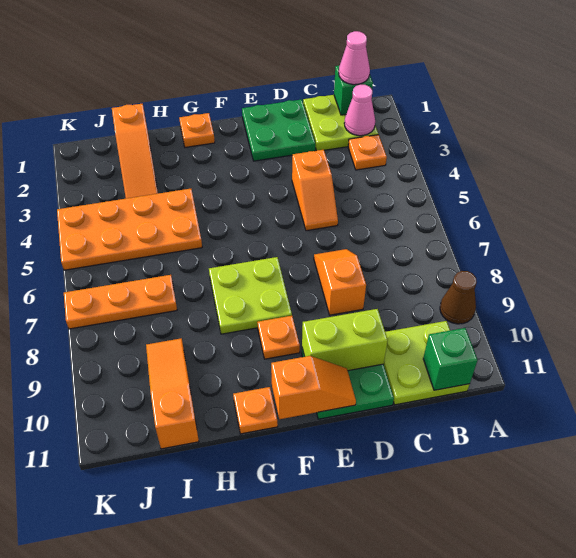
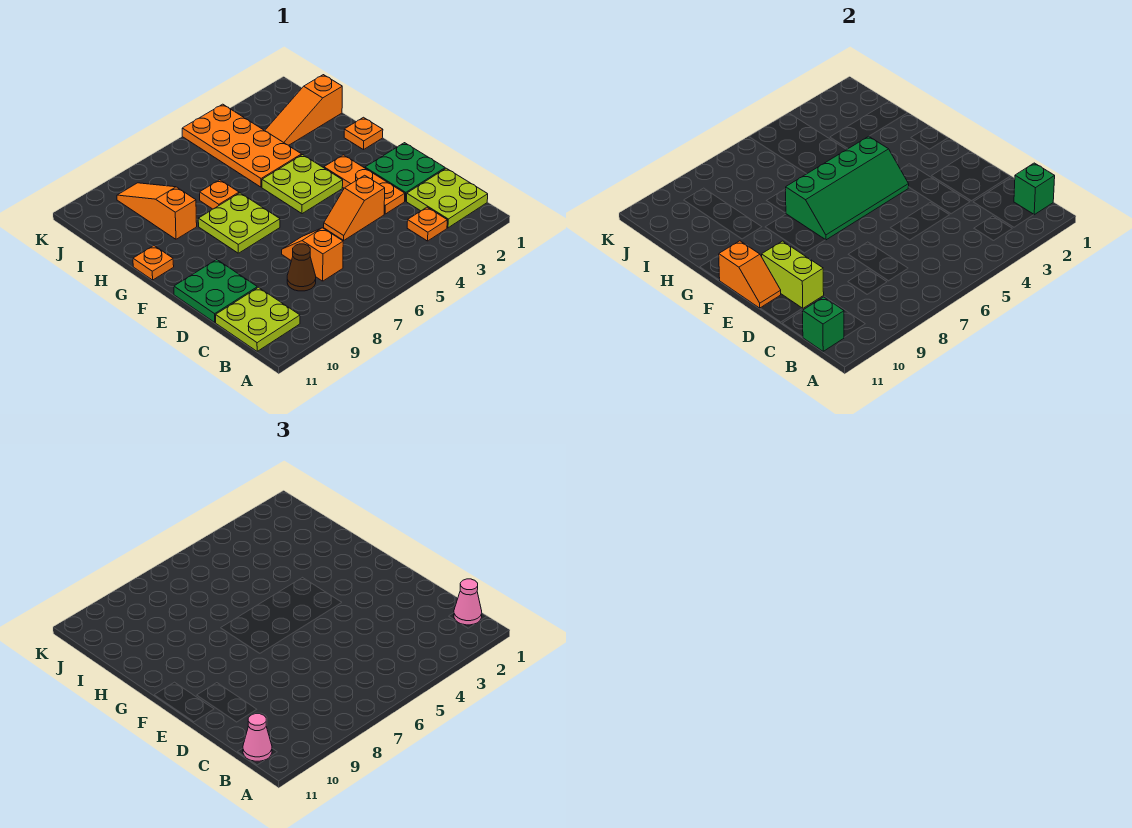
brown cone A9 level 1 -> brown cone C8 level 1
pink cone B2 level 2 -> pink cone B11 level 3
orange slope D7:D8 level 1 top 8 -> orange slope C7:D7 level 1 top C
none -> lime plate F4:G5 level 1
none -> green slope F4:G7 level 2 top G
orange plate F9 level 1 -> orange plate H7 level 1
orange plate I7:K7 level 1 -> orange plate D3:F3 level 1
orange slope I9:I11 level 1 top 11 -> orange slope H9:J9 level 1 top H

